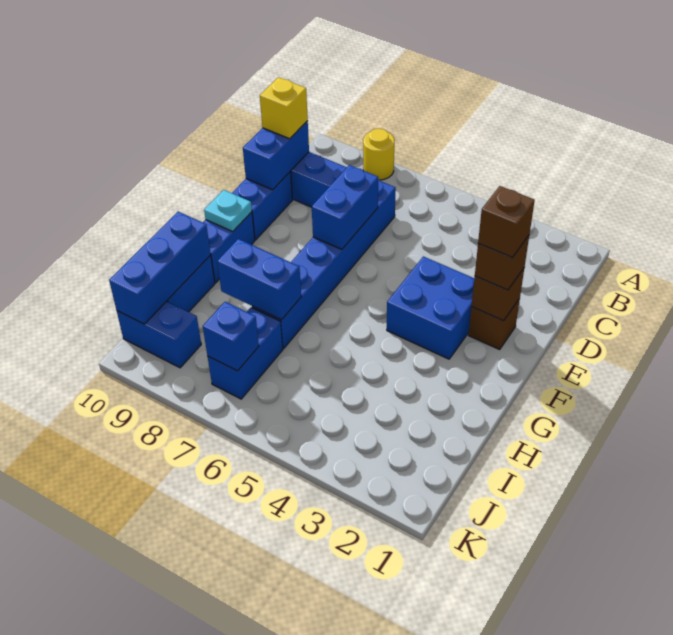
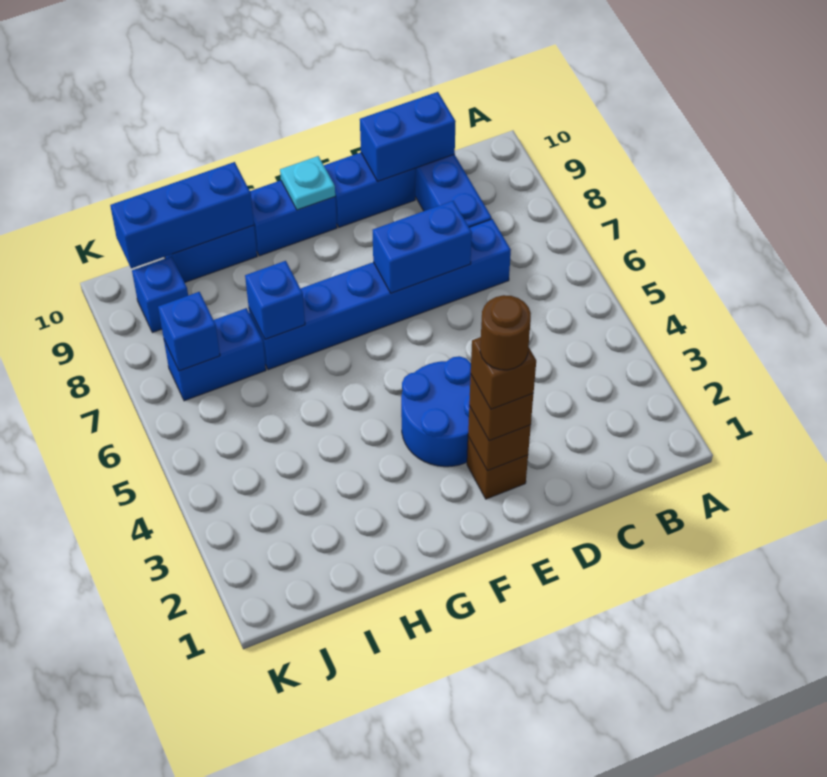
yellow round brick A8 level 1 -> none
yellow brick C10 level 3 -> none
none -> brown round brick E2 level 5
blue brick E3:F4 level 1 -> blue round brick E3:F4 level 1
blue brick H7:H8 level 2 -> blue brick H7 level 2
blue brick J9:J10 level 1 -> blue brick J9 level 1

